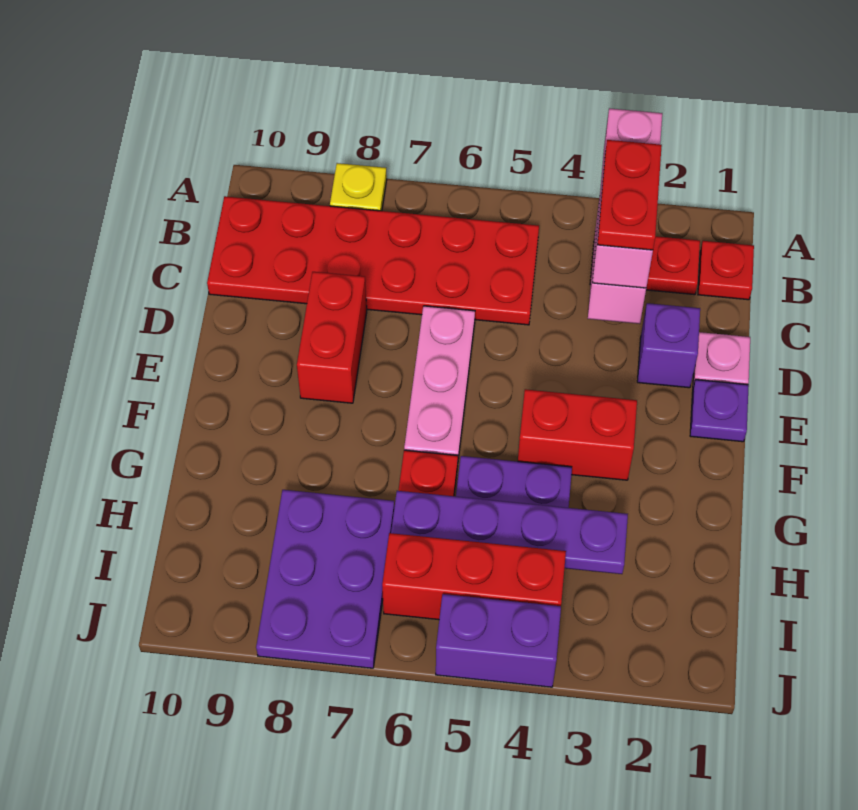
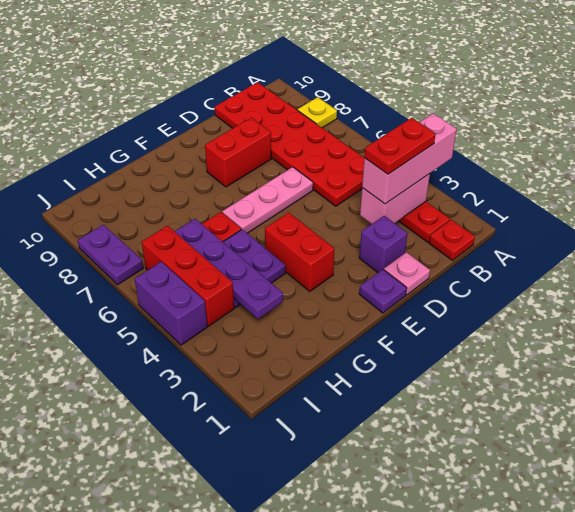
purple plate H7:J8 level 1 -> purple plate J7:J8 level 1

